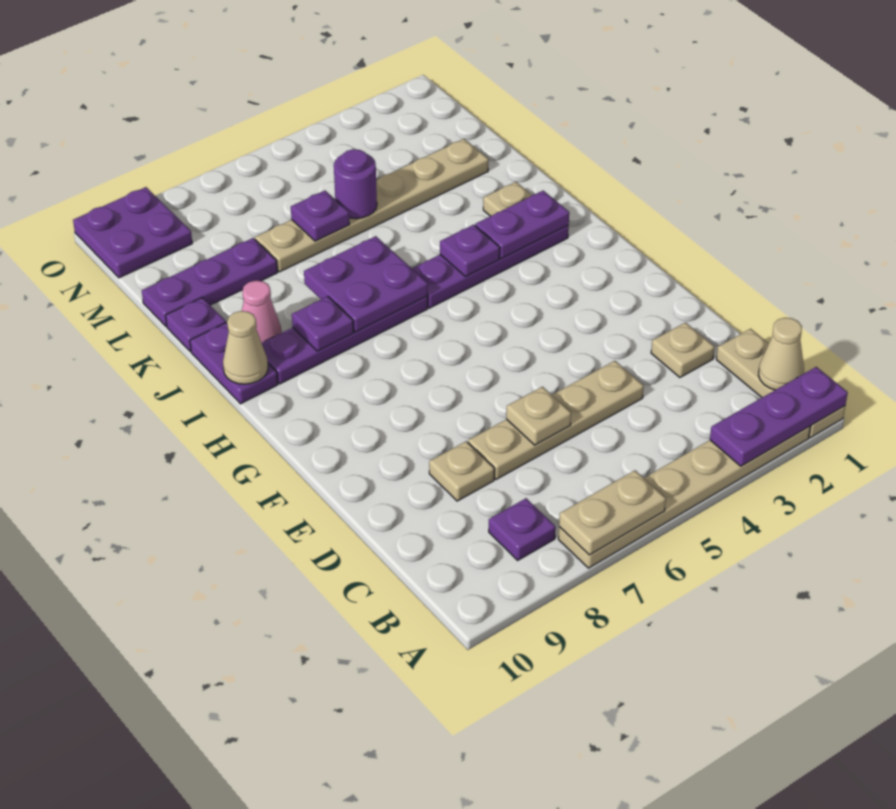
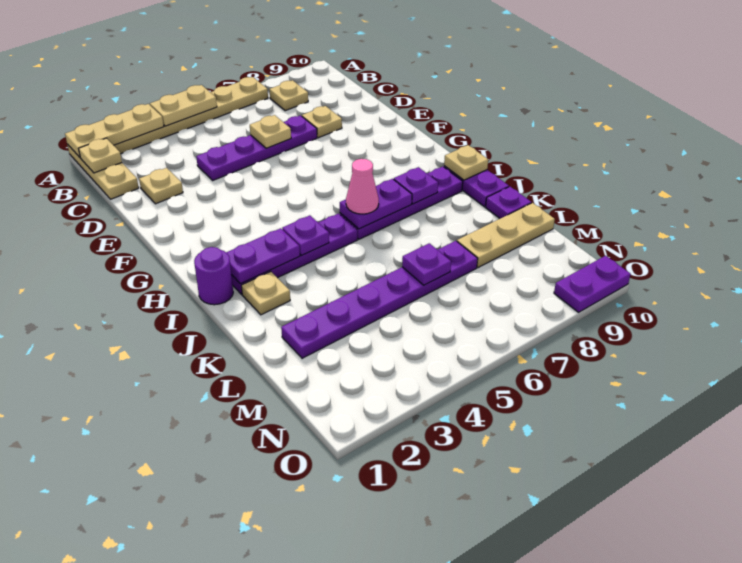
purple plate A1:A3 level 2 -> tan plate A1:A3 level 2
tan plate A6:A7 level 2 -> tan plate A4:A5 level 2
tan cone B1 level 2 -> tan plate B1 level 2
purple plate B8 level 1 -> tan plate B8 level 1
tan plate D4:D7 level 1 -> purple plate D4:D7 level 1
purple plate I6:J7 level 2 -> purple plate I6:I7 level 2
tan cone I10 level 2 -> tan plate I10 level 2
pink cone J9 level 1 -> pink cone I6 level 3
tan plate L2:L7 level 1 -> purple plate L2:L7 level 1
purple round brick L5 level 2 -> purple round brick I1 level 1
purple plate L8:L10 level 1 -> tan plate L8:L10 level 1
purple plate N9:O10 level 1 -> purple plate O9:O10 level 1

